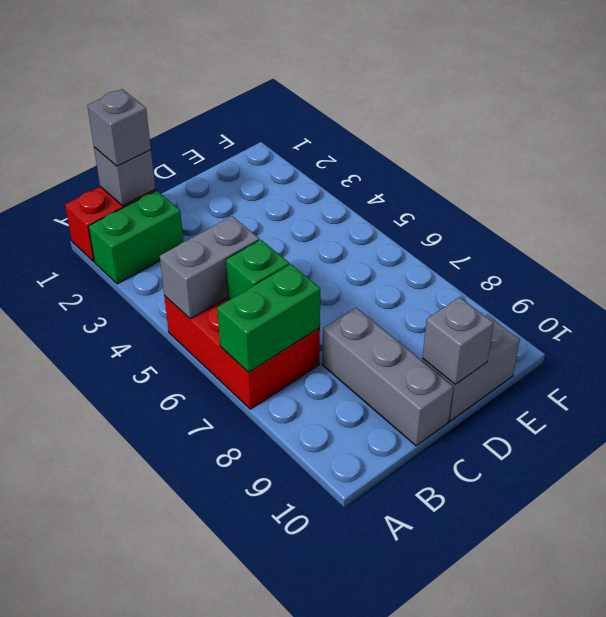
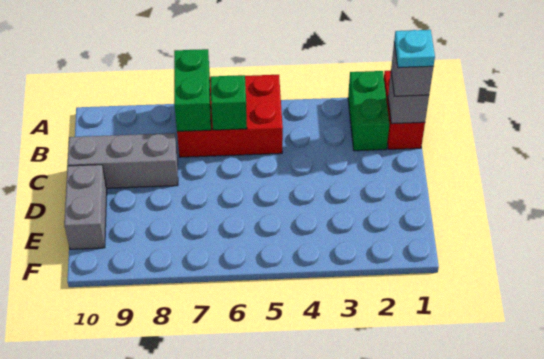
grey brick A5:B5 level 2 -> none
none -> cyan plate B1 level 4
grey brick D10 level 2 -> none

